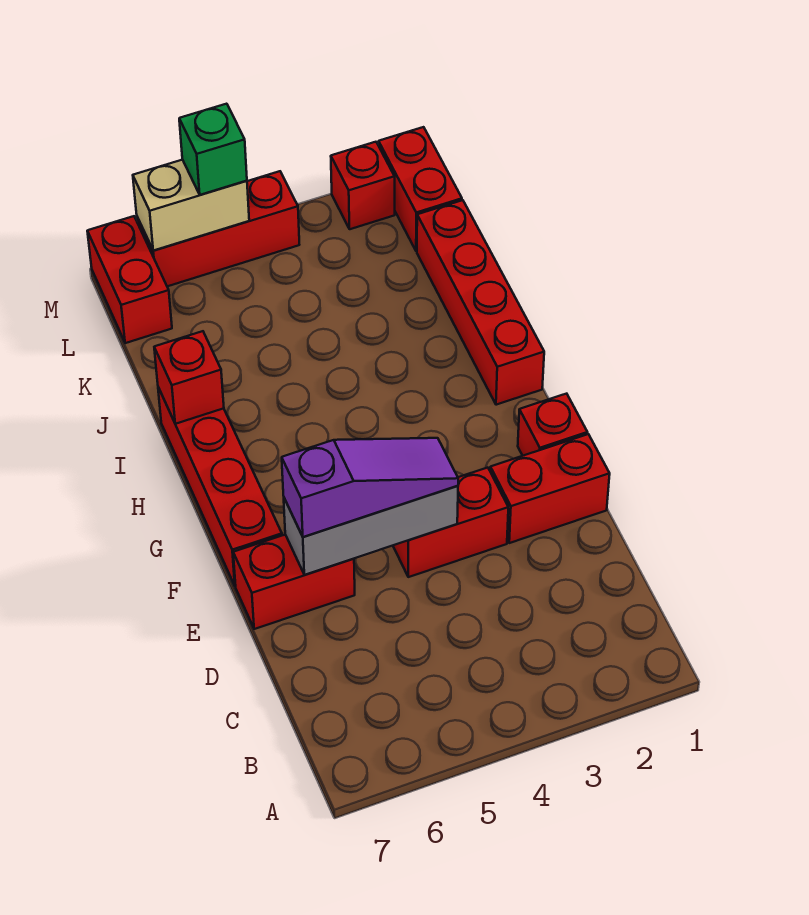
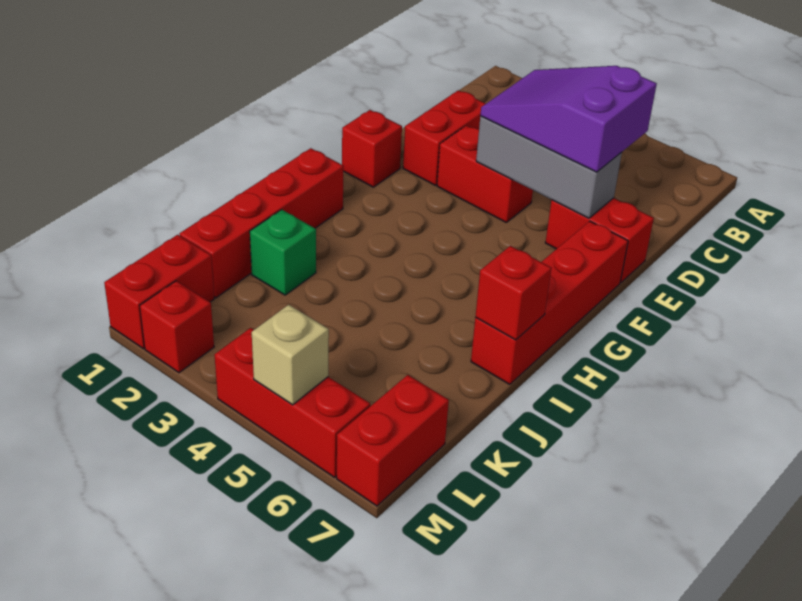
red brick E1:E2 level 1 -> red brick D2:E2 level 1
purple slope E4:E6 level 3 top 6 -> purple slope D4:E6 level 3 top 6
tan brick M5:M6 level 2 -> tan brick M5 level 2
green brick M5 level 3 -> green brick J2 level 1

